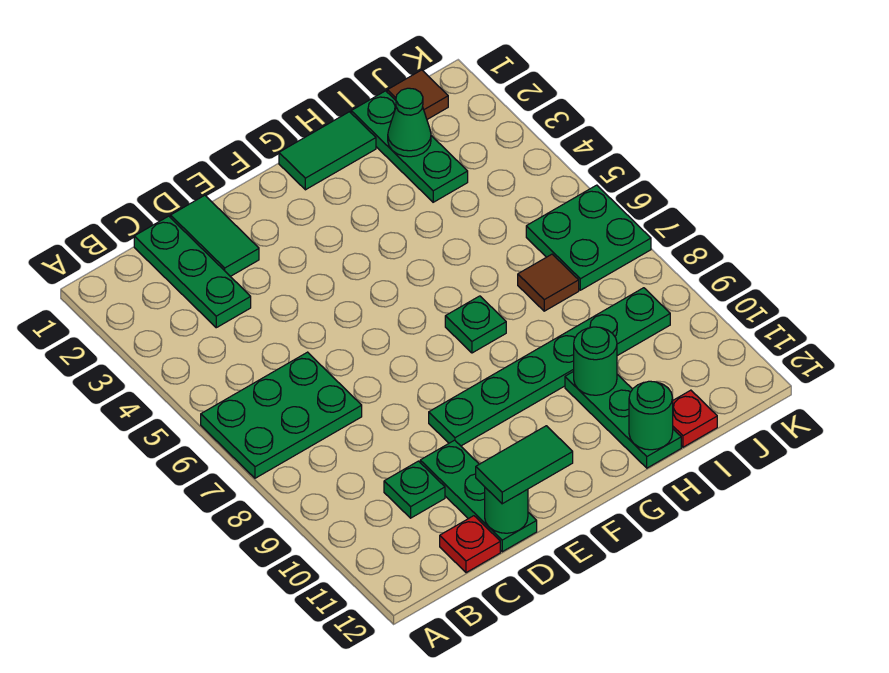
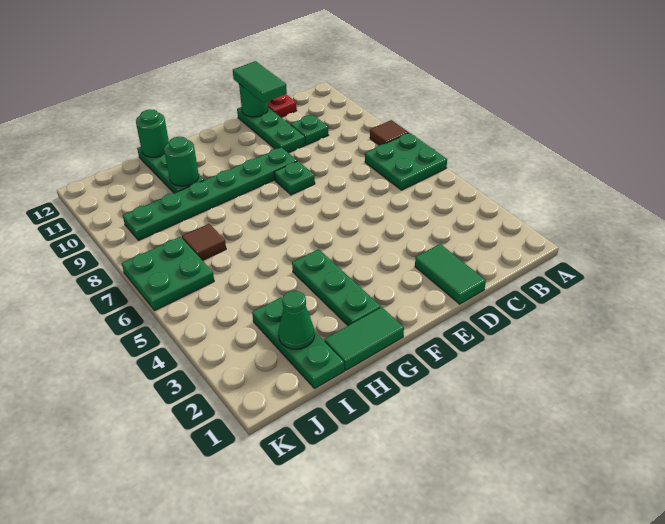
green plate A6:C7 level 1 -> green plate A6:B7 level 1
green plate C1:C3 level 1 -> green plate G2:G4 level 1
green tile D12:E12 level 3 -> green tile D11:D12 level 3
green plate G7 level 1 -> green plate E8 level 1
red plate I12 level 1 -> none
brown tile J1 level 1 -> brown tile A8 level 1

